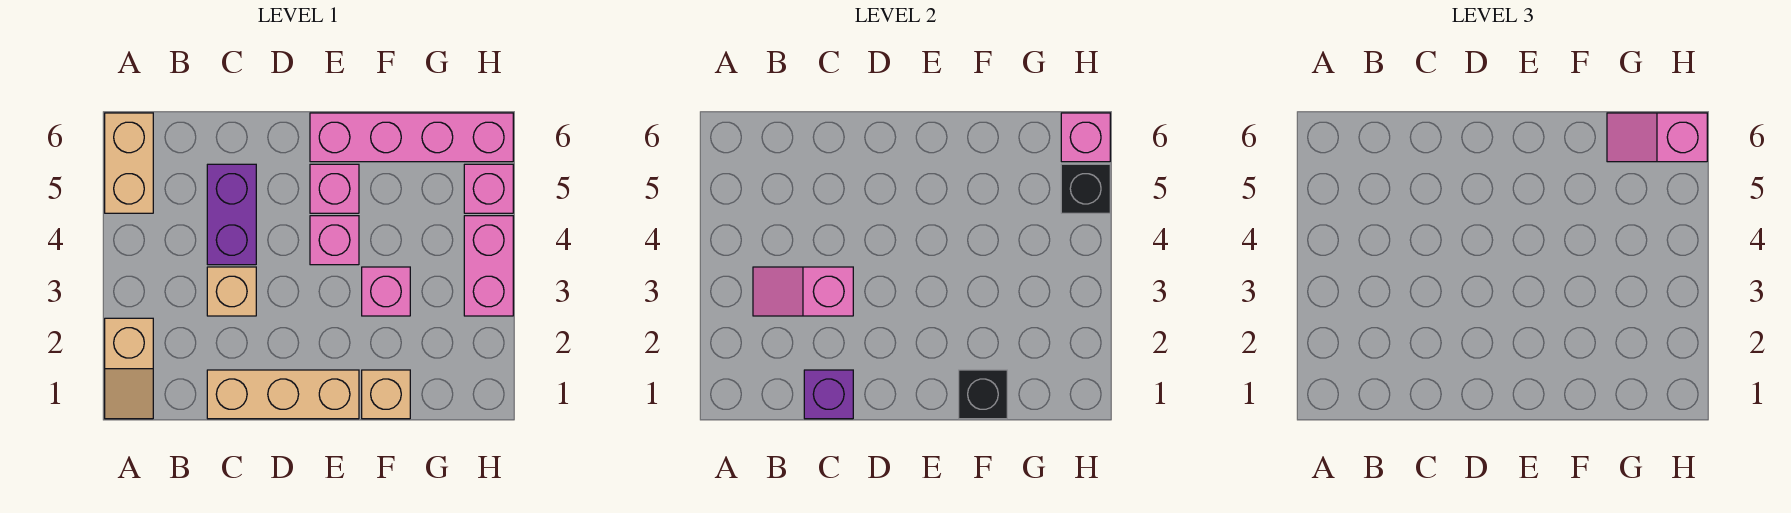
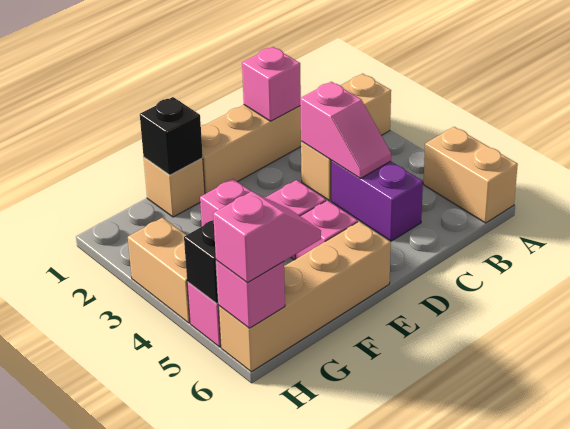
pink slope B3:C3 level 2 top C -> pink slope C3:C4 level 2 top 3
purple brick C1 level 2 -> pink brick C1 level 2
pink brick E6:H6 level 1 -> tan brick E6:H6 level 1
pink brick H3:H4 level 1 -> tan brick H3:H4 level 1

